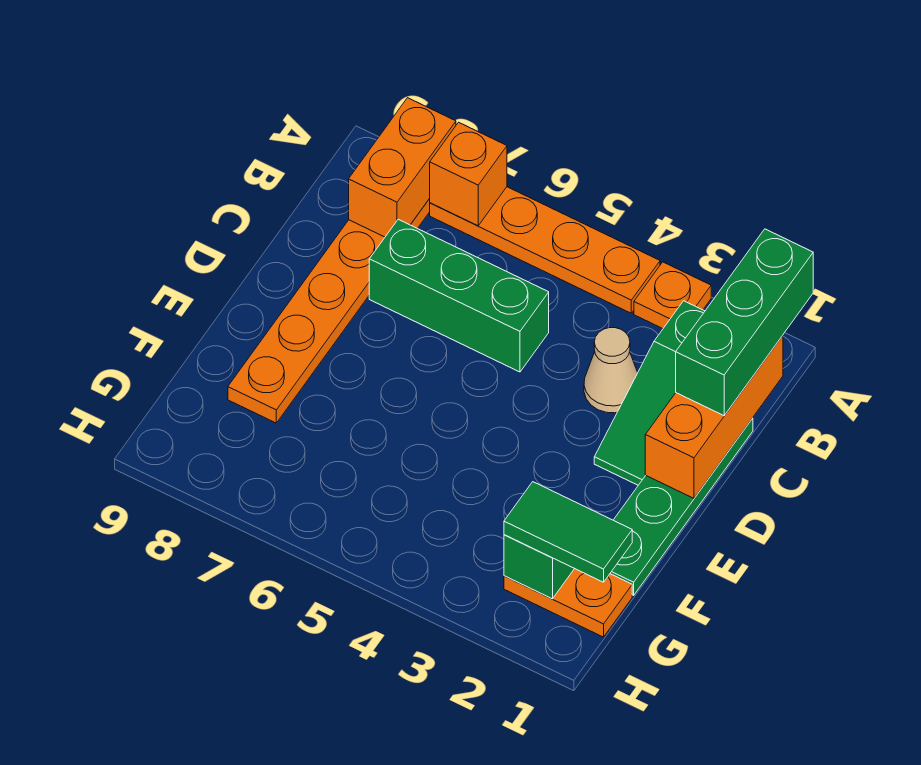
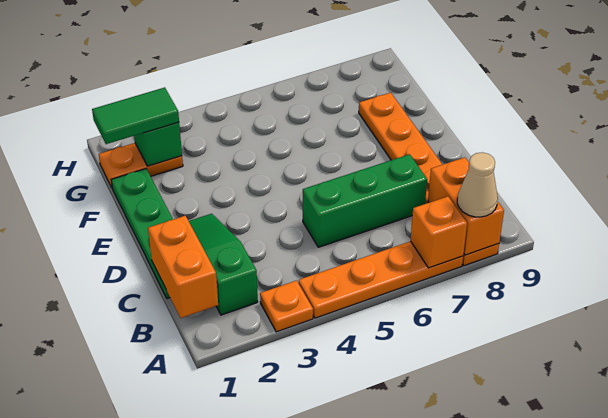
green brick A1:C1 level 3 -> none
orange brick B1:D1 level 2 -> orange brick B1:C1 level 2
tan cone C3 level 1 -> tan cone A8 level 3

